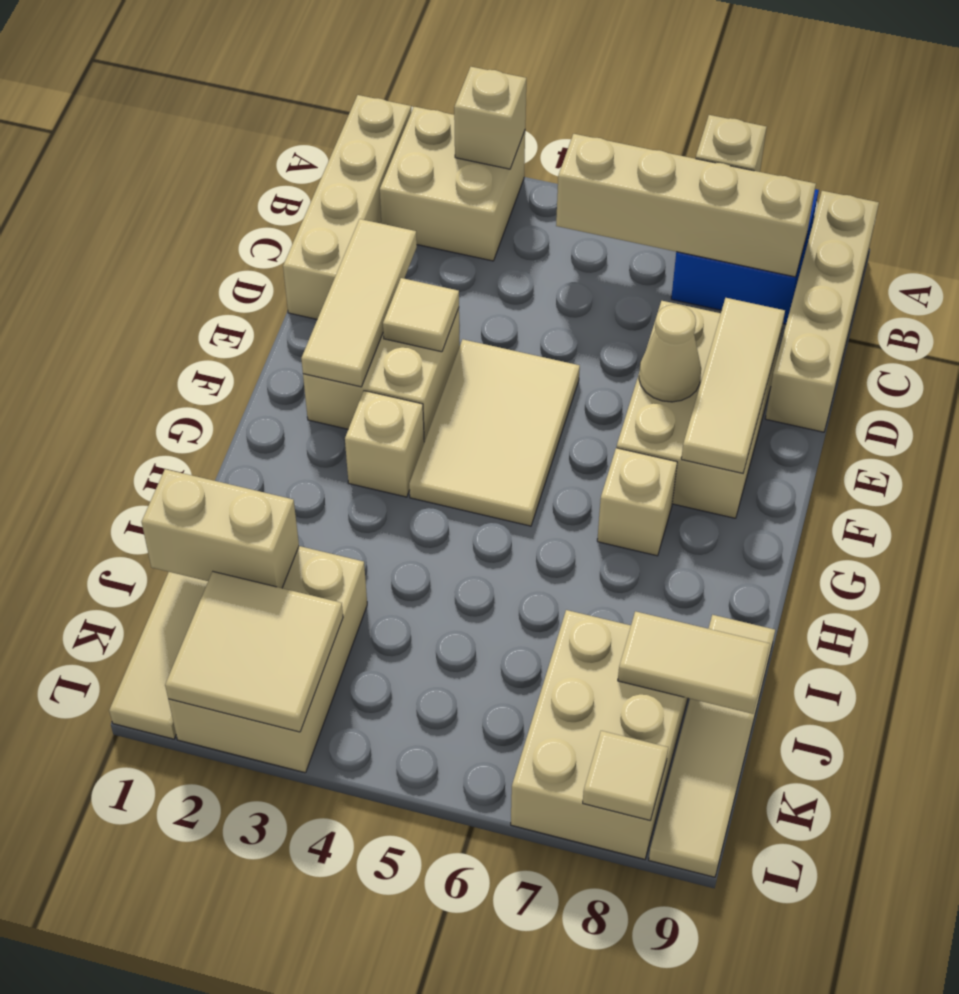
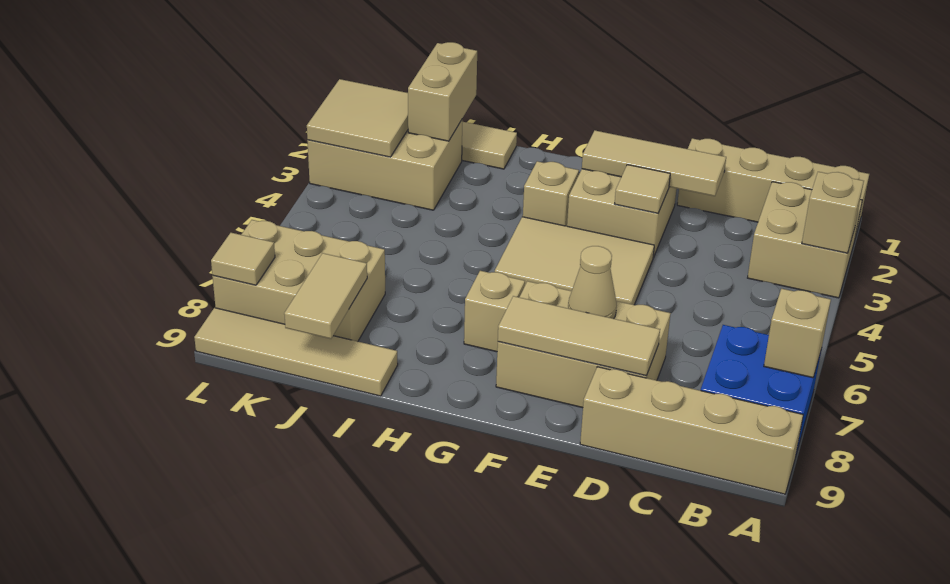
tan brick B5:B8 level 2 -> none

